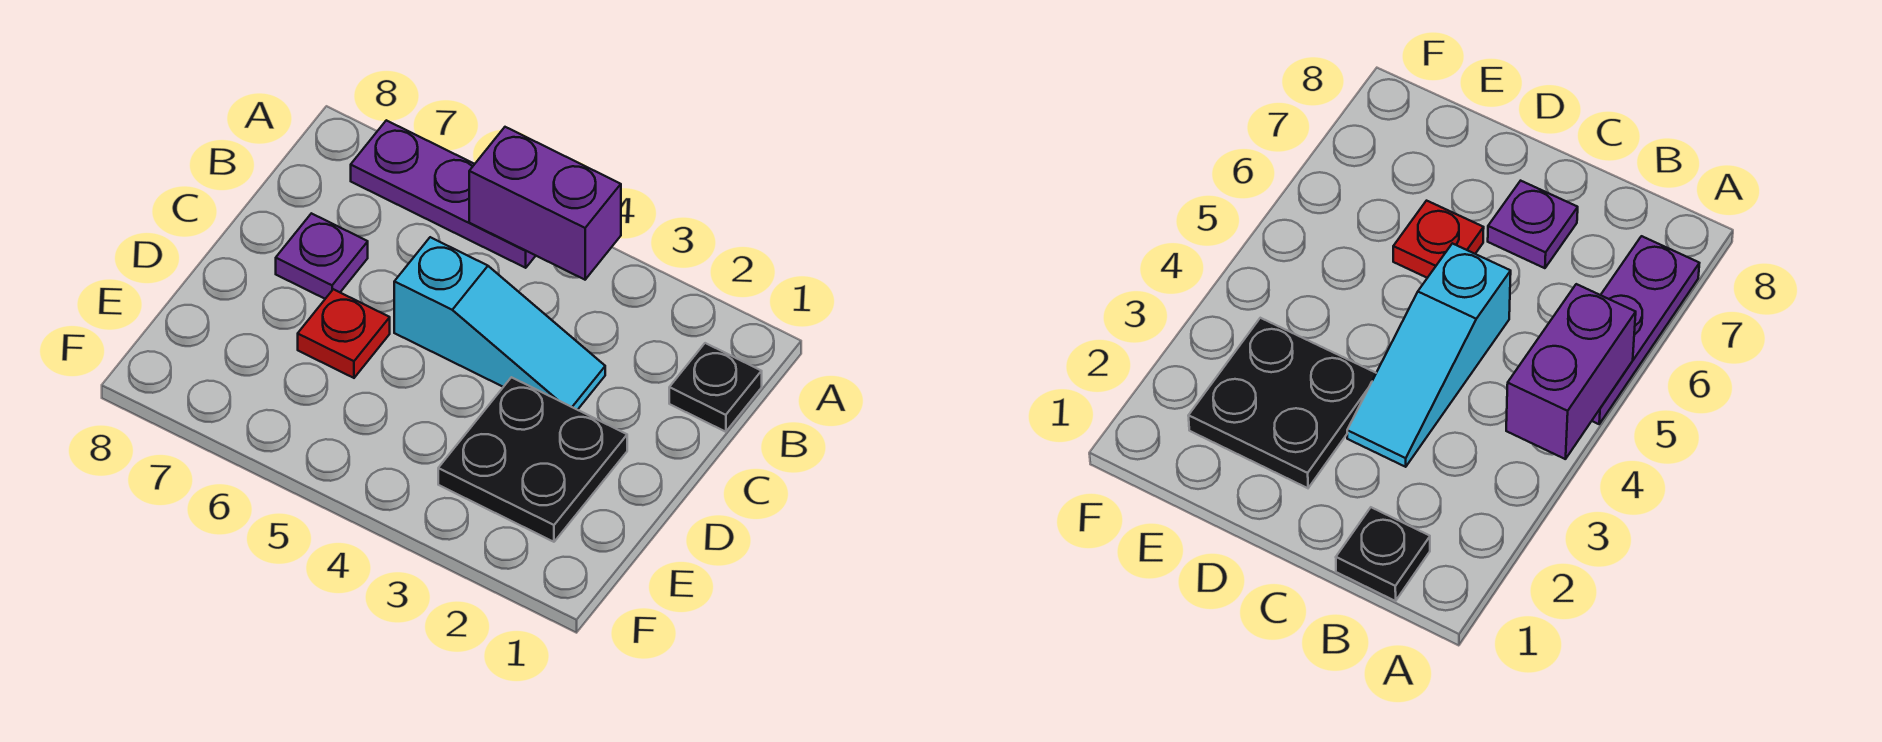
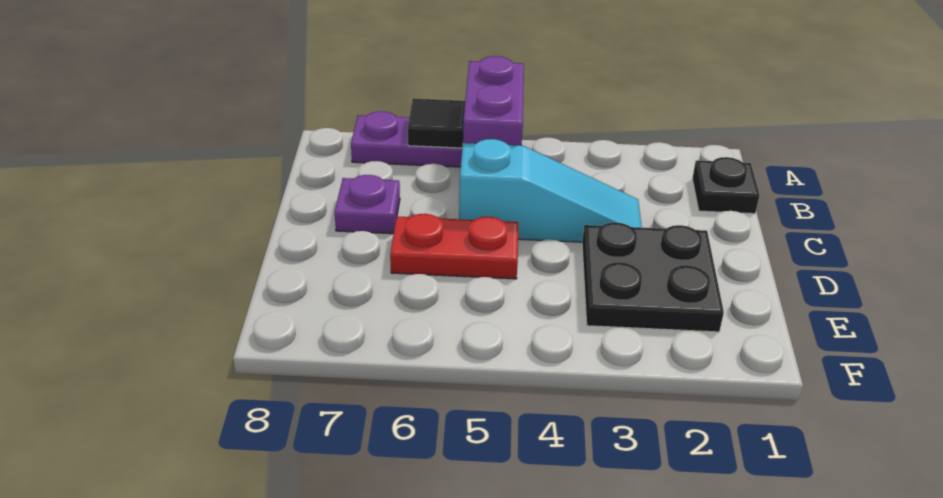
purple brick A4:A5 level 2 -> purple brick A5:B5 level 2
none -> black tile A6 level 2
red plate D6 level 1 -> red plate D5:D6 level 1

